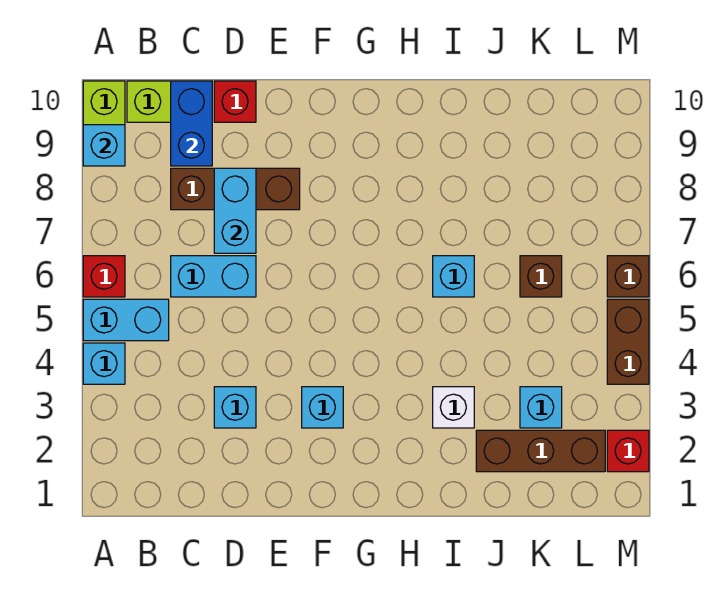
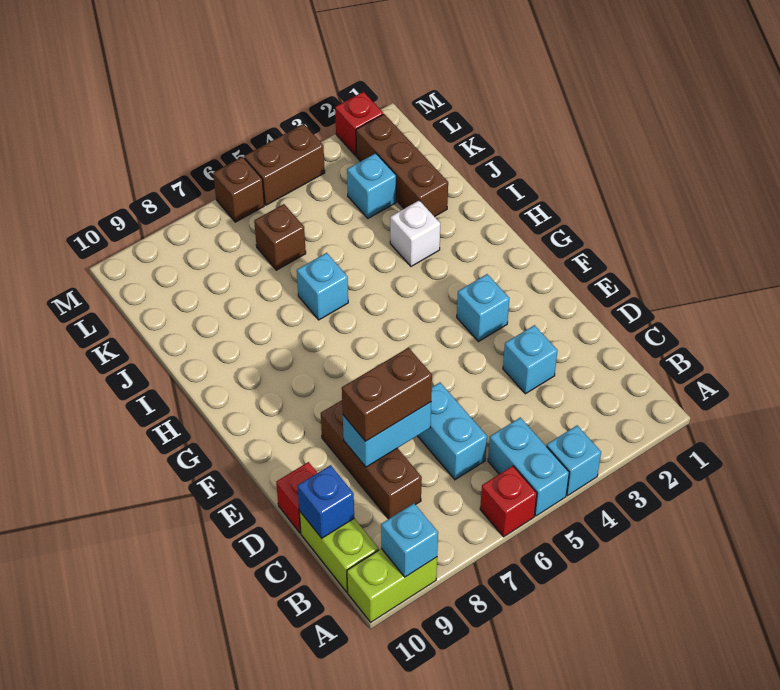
blue brick C9:C10 level 2 -> blue brick C10 level 2
none -> brown brick D7:D8 level 3

